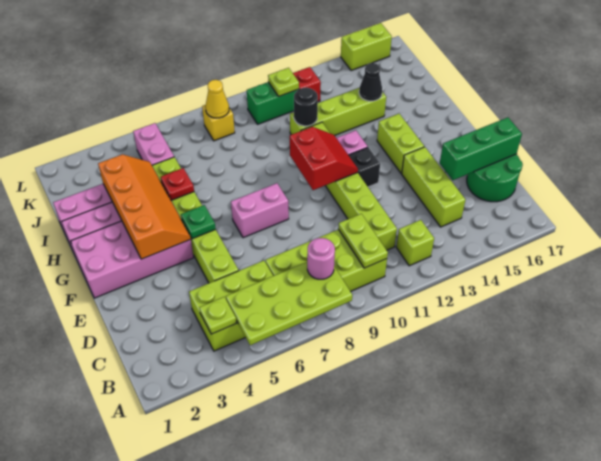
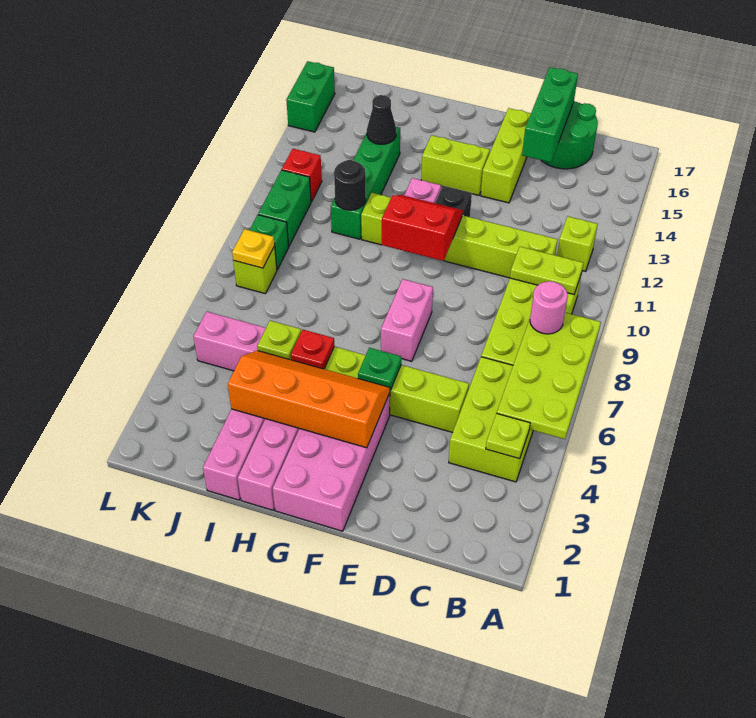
lime brick C14:E14 level 1 -> lime brick E14:E16 level 1
lime brick I11:I14 level 1 -> green brick I11:I14 level 1
yellow brick K8 level 1 -> lime brick K8 level 1
yellow cone K8 level 2 -> yellow plate K8 level 2
none -> green brick K9 level 1
lime plate K11 level 2 -> lime plate I5 level 2
lime brick L15:L16 level 1 -> green brick L15:L16 level 1

